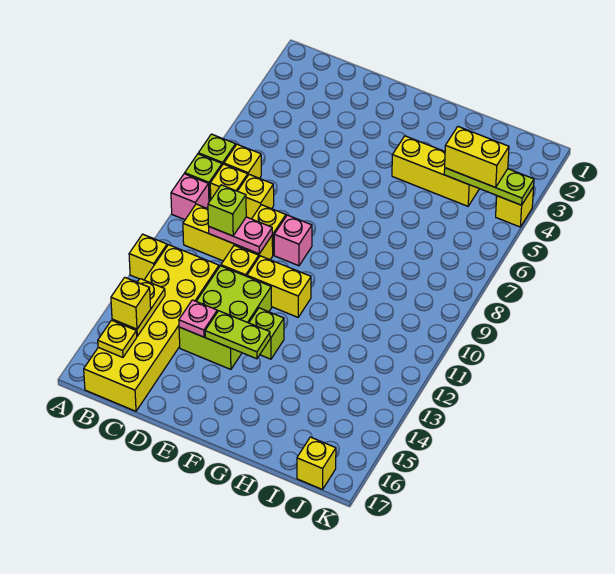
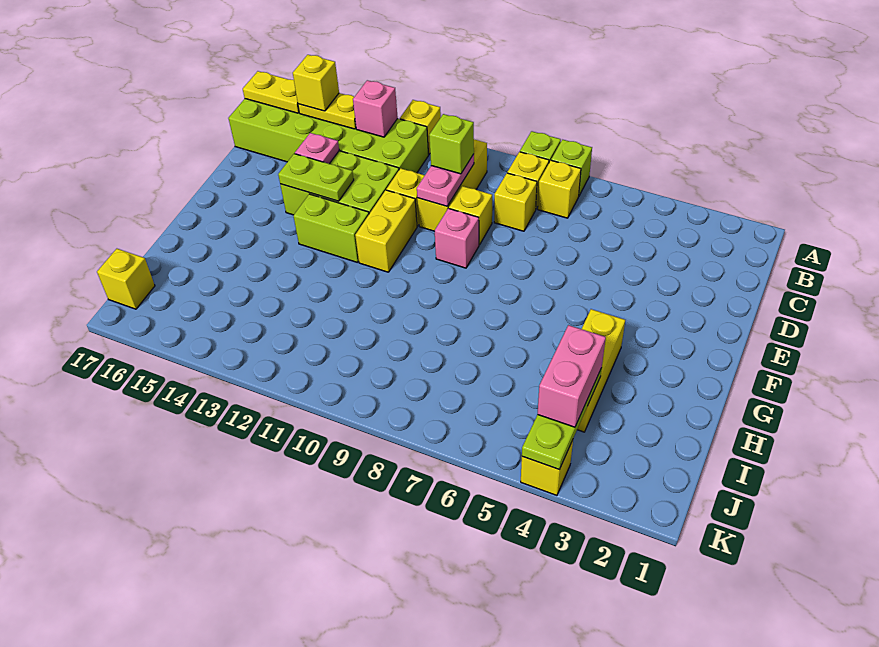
pink brick A9 level 1 -> pink brick B13 level 2
yellow brick B12:C17 level 1 -> lime brick B12:C17 level 1
yellow plate B16 level 2 -> yellow plate B16:B17 level 2
lime plate E14:F14 level 2 -> lime plate E13:E14 level 2
lime brick F13 level 1 -> lime brick F12:F13 level 1
yellow brick I4:J4 level 3 -> pink brick I4:J4 level 3

